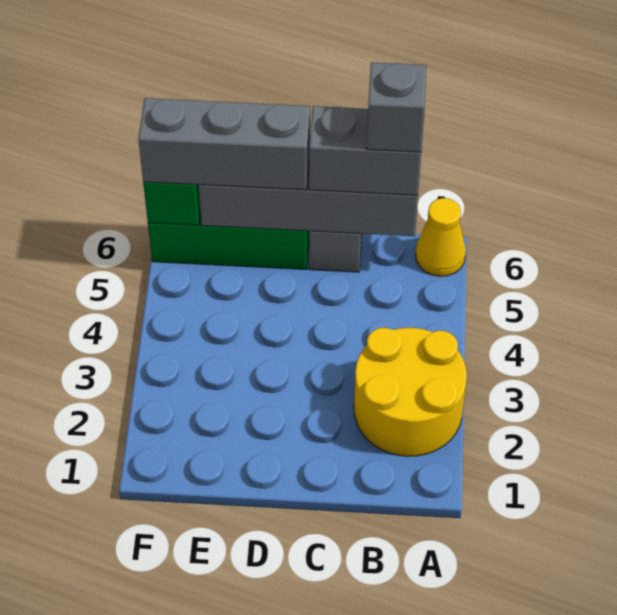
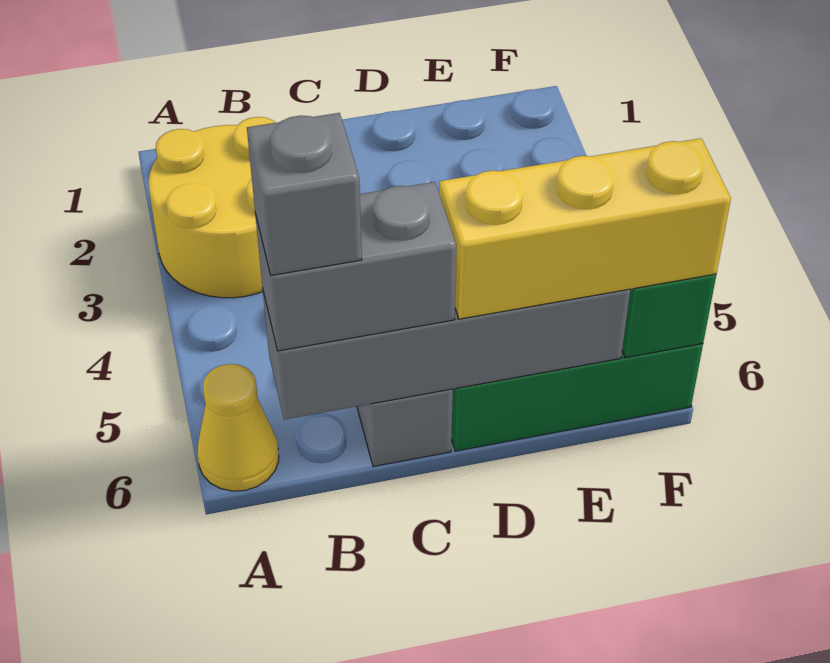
grey brick D6:F6 level 3 -> yellow brick D6:F6 level 3

